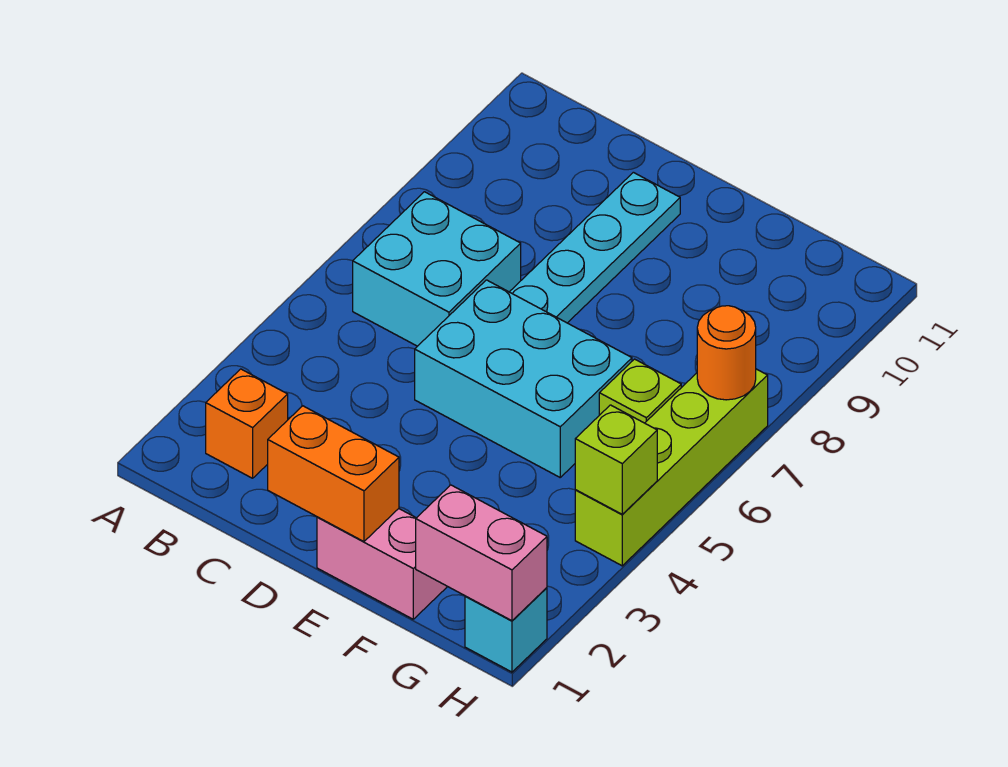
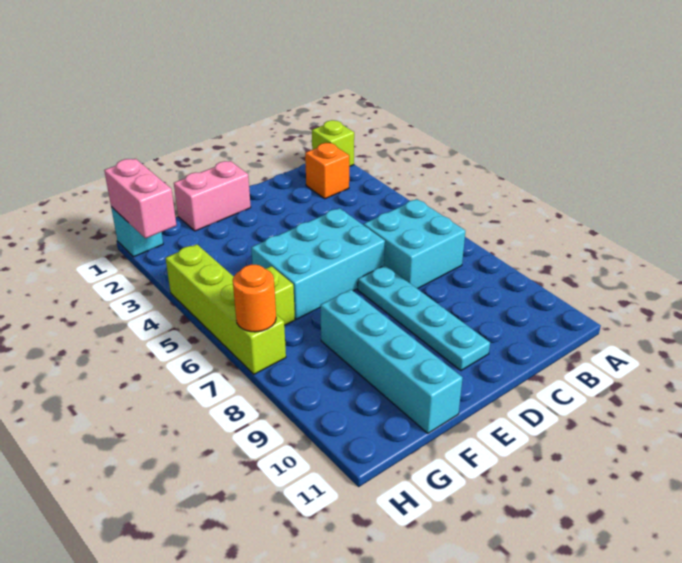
orange brick D1:E1 level 2 -> none
none -> cyan brick F8:F11 level 1
pink brick G1:H1 level 2 -> pink brick H1:H2 level 2
lime brick H4 level 2 -> lime brick A1 level 1

